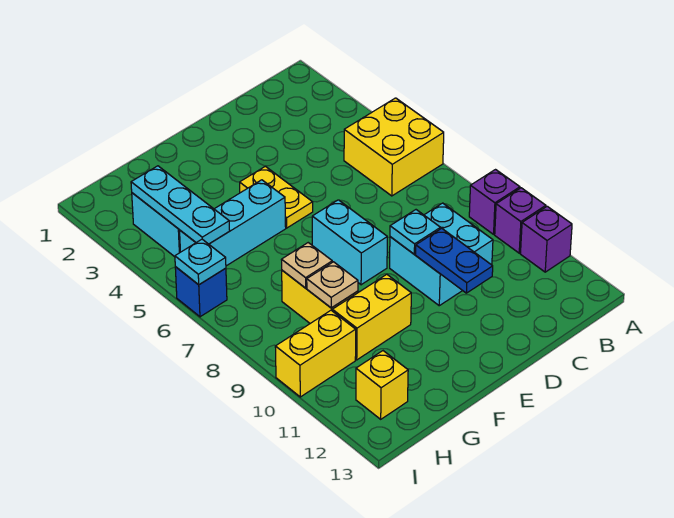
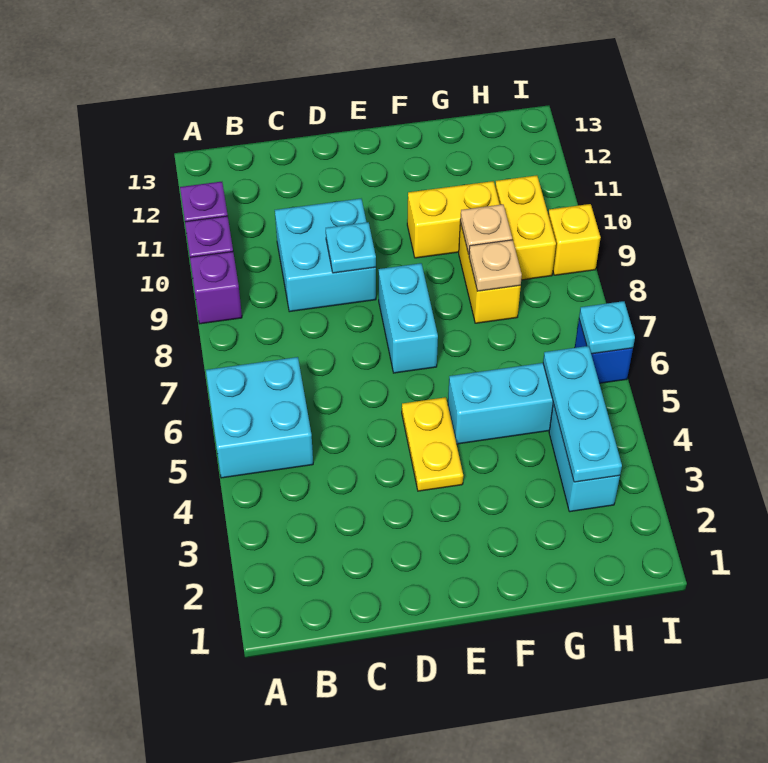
yellow brick A5:B6 level 1 -> cyan brick A5:B6 level 1
blue plate D10:D11 level 2 -> none
yellow brick H10:I10 level 1 -> yellow brick H9:H10 level 1
yellow brick H12 level 1 -> yellow brick I9 level 1

